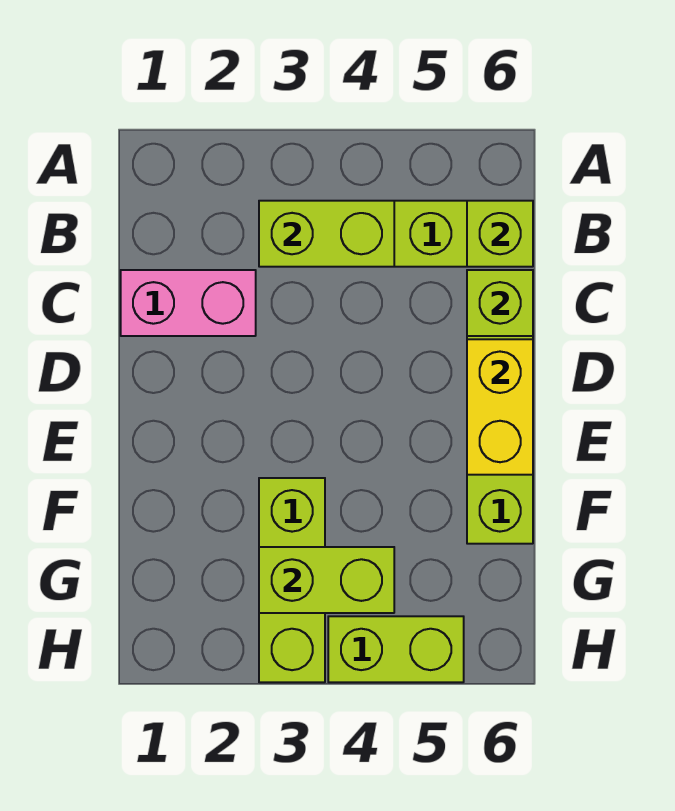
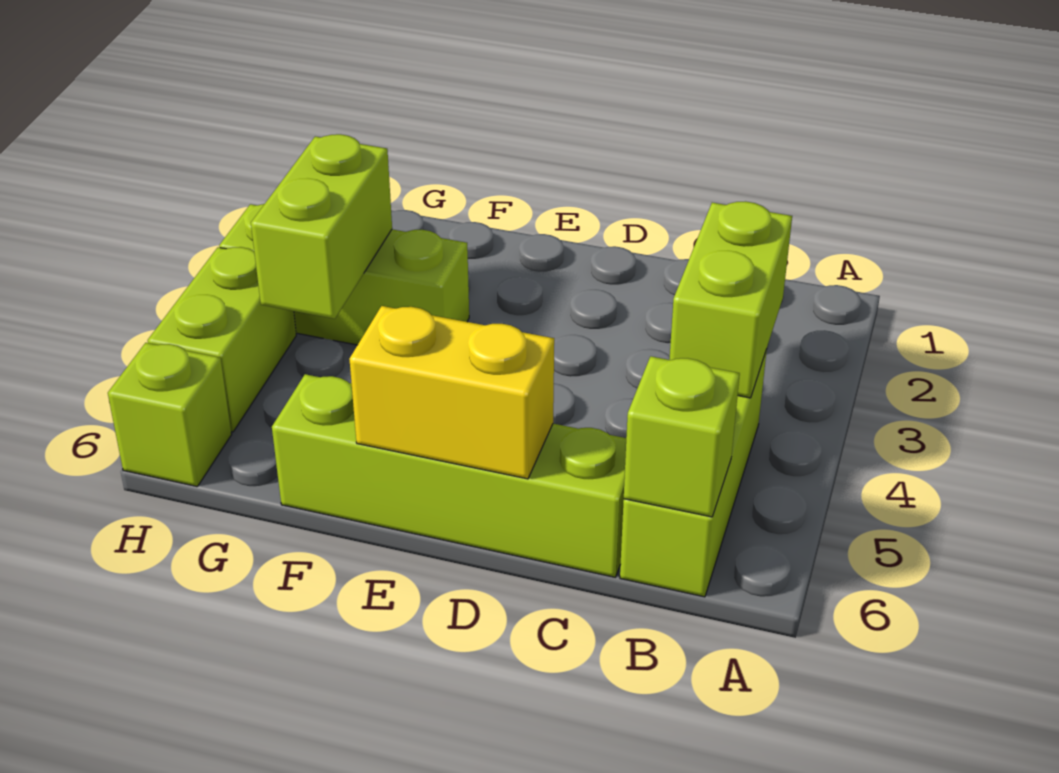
pink brick C1:C2 level 1 -> none
lime brick C6 level 2 -> lime brick H6 level 1

